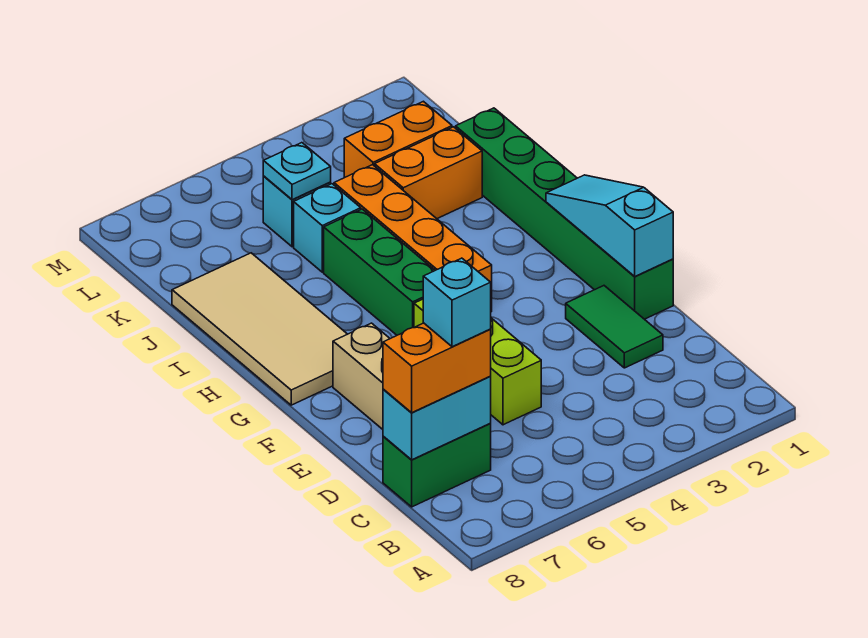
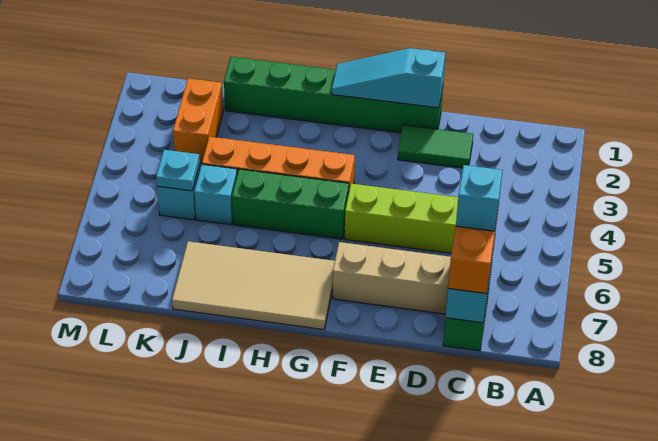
orange brick J2:J3 level 1 -> none

